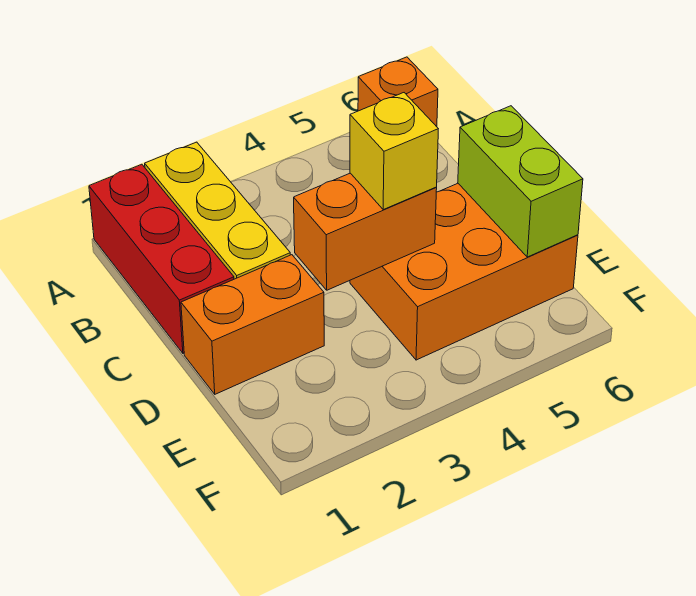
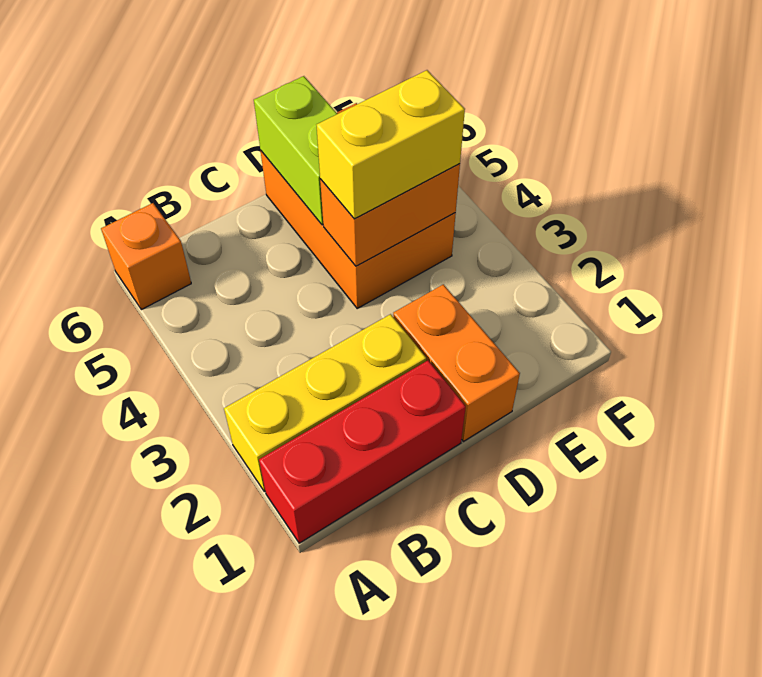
orange brick D3:D4 level 2 -> orange brick D4:E4 level 2
yellow brick D4 level 3 -> yellow brick D4:E4 level 3
lime brick D6:E6 level 2 -> lime brick D5:D6 level 2

